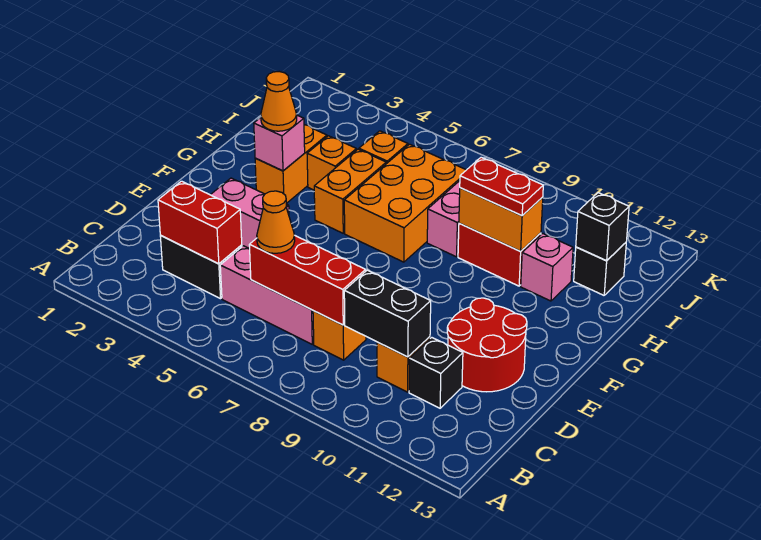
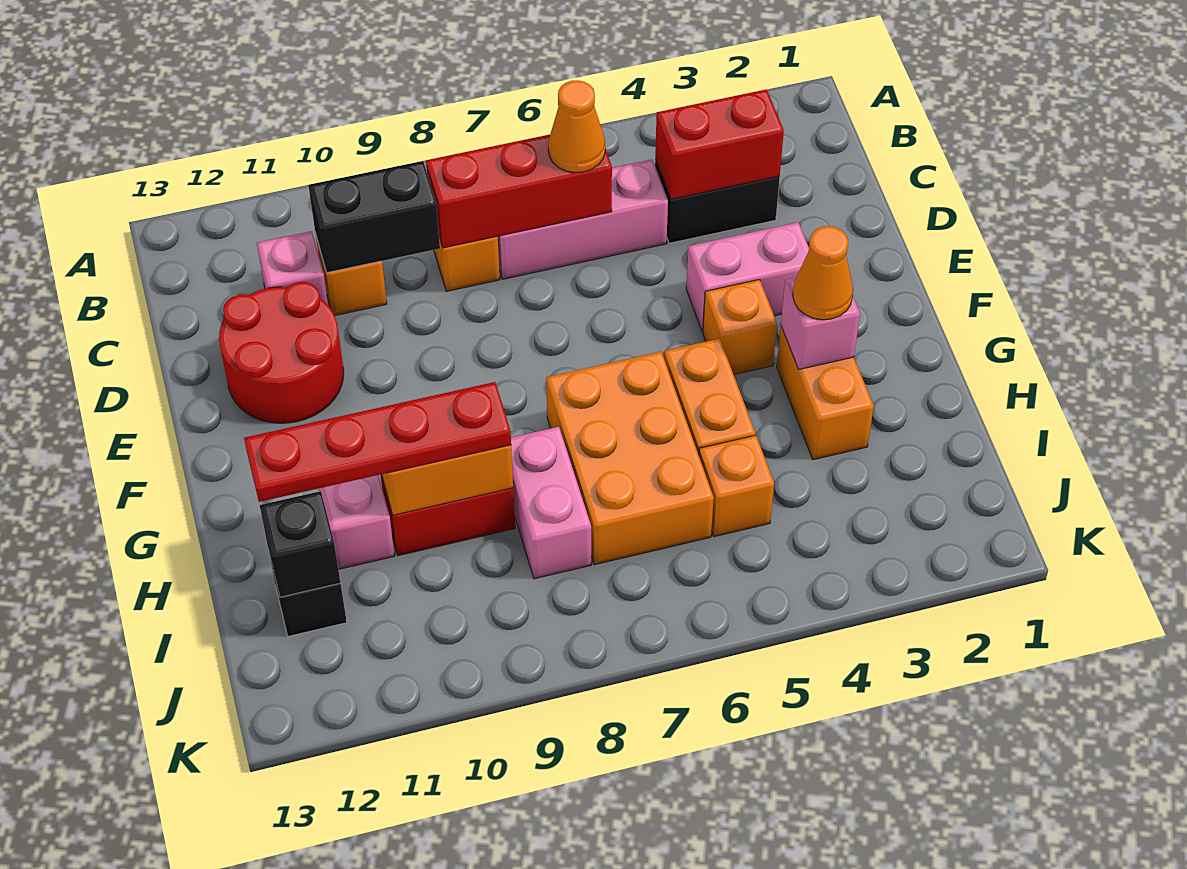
black brick C11 level 1 -> pink brick C11 level 1
orange brick H4 level 1 -> orange brick F4 level 1
red plate H9:H10 level 3 -> red plate H9:H12 level 3

